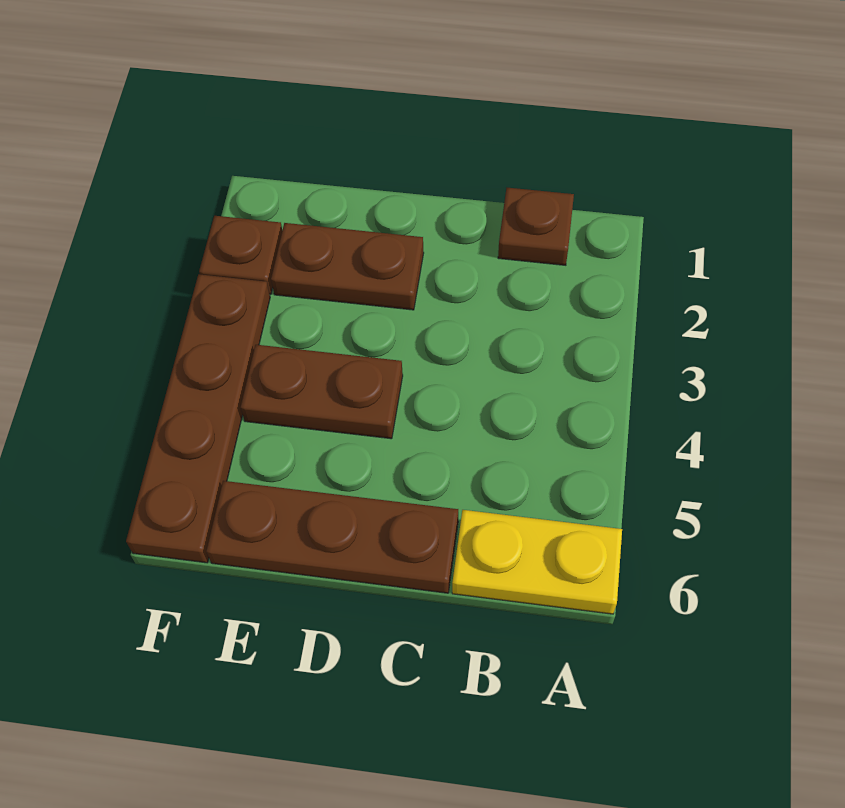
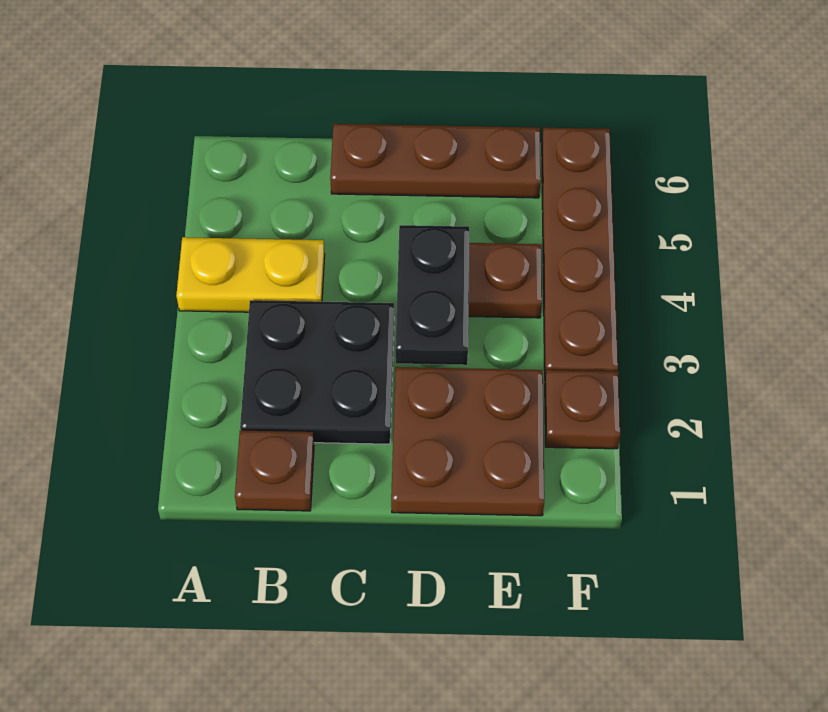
yellow plate A6:B6 level 1 -> yellow plate A4:B4 level 1
none -> black plate B2:C3 level 1
brown plate D2:E2 level 1 -> brown plate D1:E2 level 1
none -> black plate D3:D4 level 2

